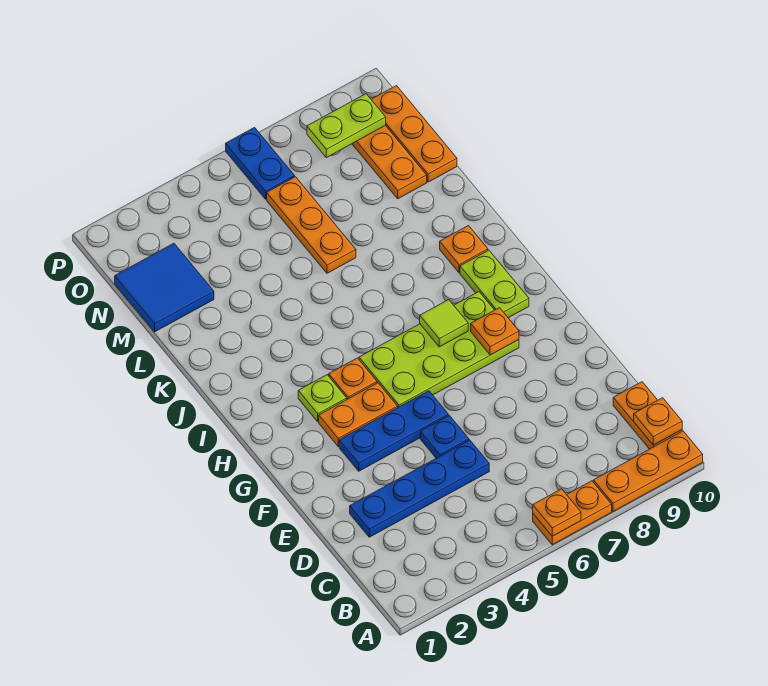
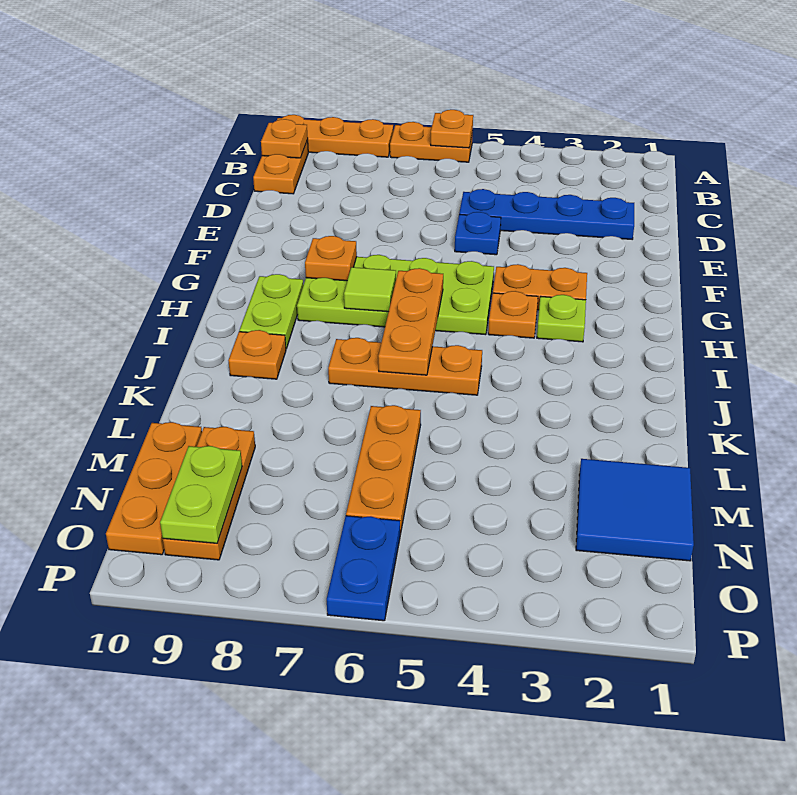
blue plate F3:F5 level 1 -> none
none -> orange plate H6:J6 level 2
none -> orange plate J5:J7 level 1
lime plate O8:O9 level 2 -> lime plate N9:O9 level 2

